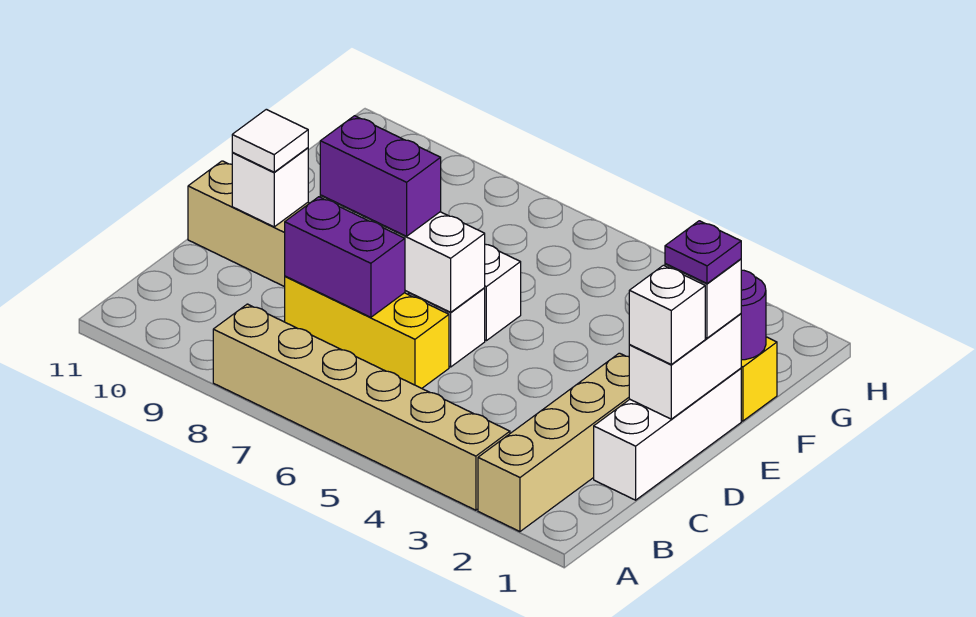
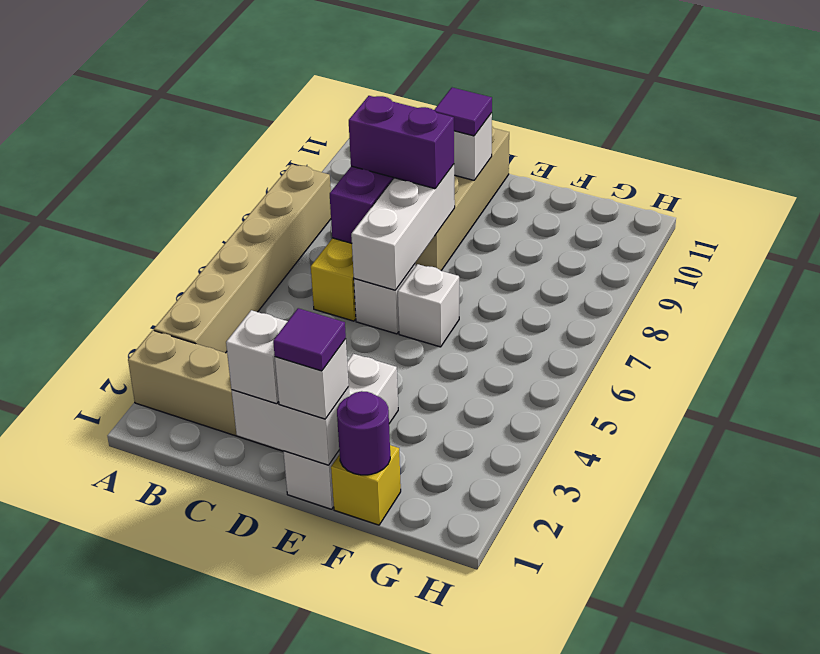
white brick C1:E1 level 1 -> white brick E1:E3 level 1
purple brick D7:D8 level 3 -> purple brick C8:D8 level 3
white tile D10 level 3 -> purple tile D10 level 3
purple plate E1 level 4 -> purple tile E1 level 4

